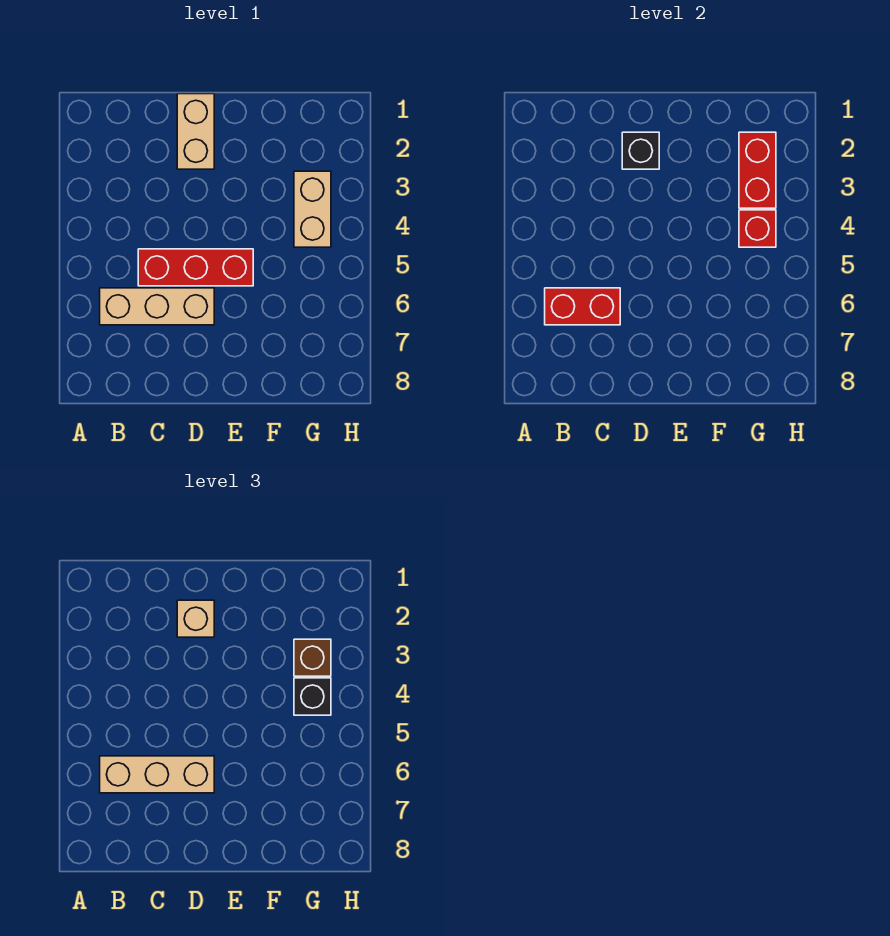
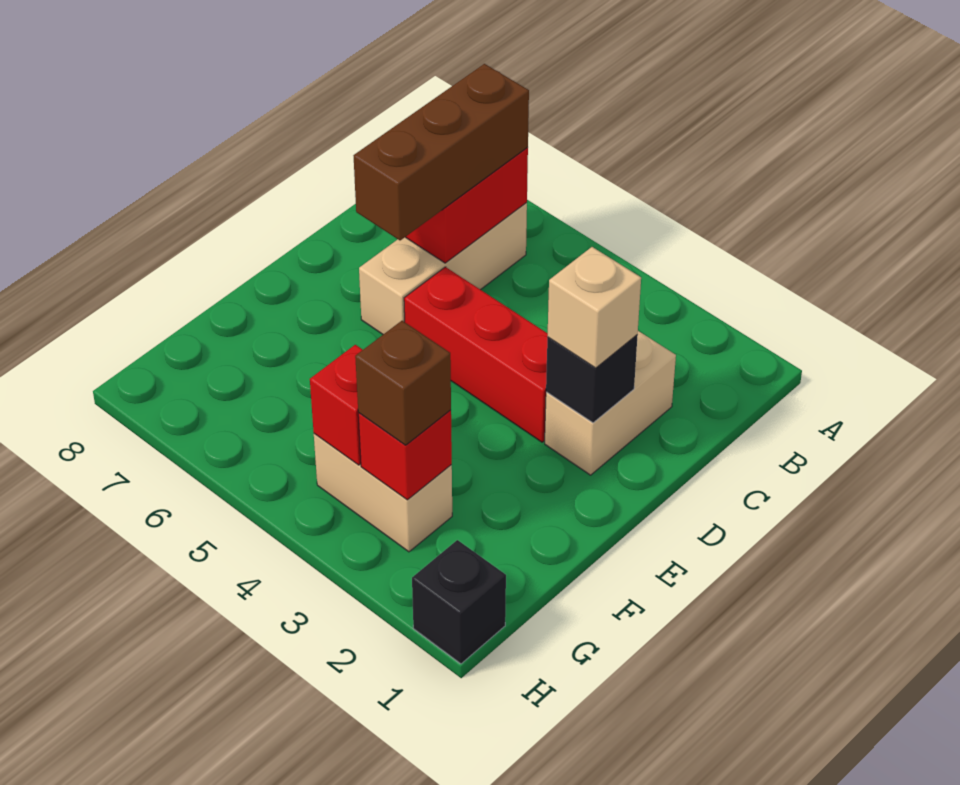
tan brick B6:D6 level 3 -> brown brick B6:D6 level 3
red brick C5:E5 level 1 -> red brick D3:D5 level 1
tan brick D1:D2 level 1 -> tan brick C2:D2 level 1
red brick G2:G3 level 2 -> red brick G3 level 2
black brick G4 level 3 -> black brick H1 level 1

